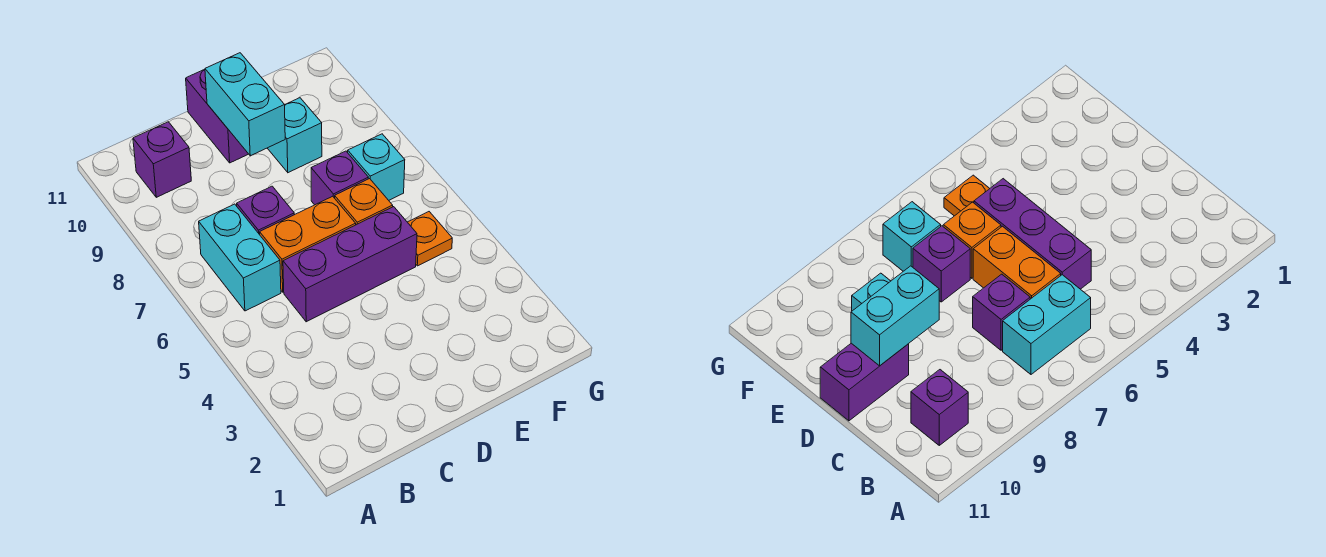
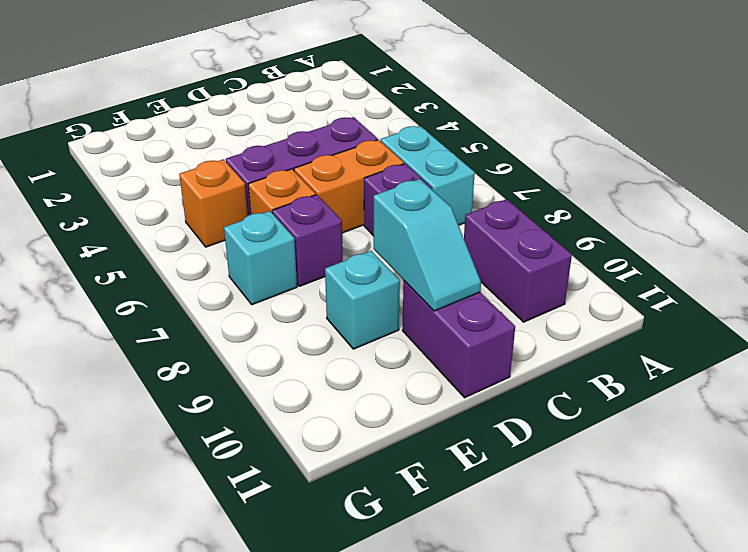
purple brick B10 level 1 -> purple brick B9:B10 level 1
cyan brick D9:D10 level 2 -> cyan slope D9:D10 level 2 top 9
orange plate F5 level 1 -> orange brick F5 level 1

